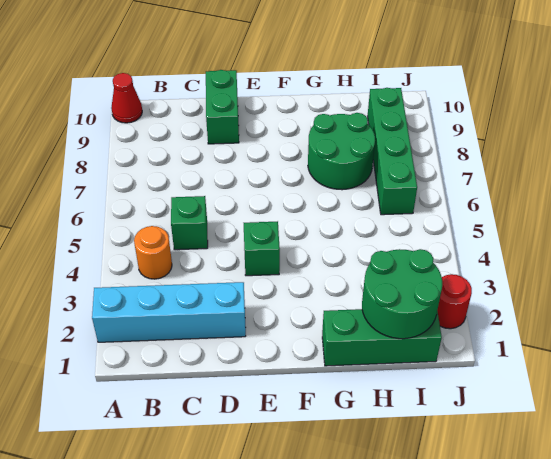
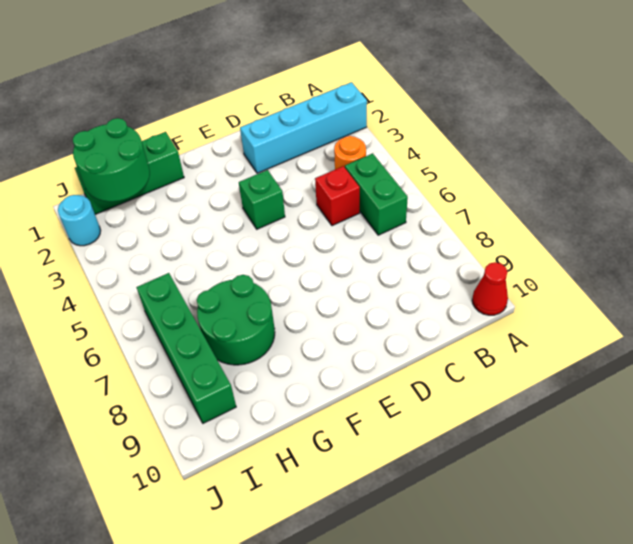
green brick C5 level 1 -> red brick C5 level 1
green brick D9:D10 level 1 -> green brick B5:B6 level 1
red round brick J2 level 1 -> cyan round brick J2 level 1

